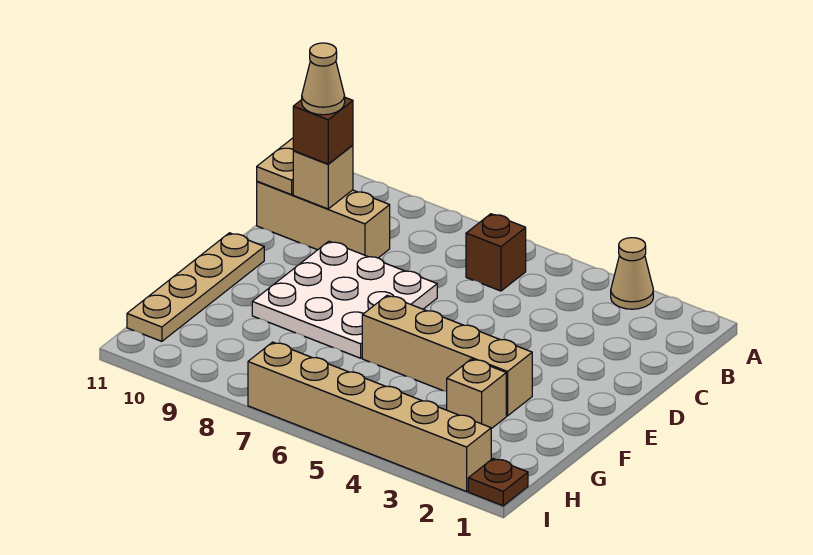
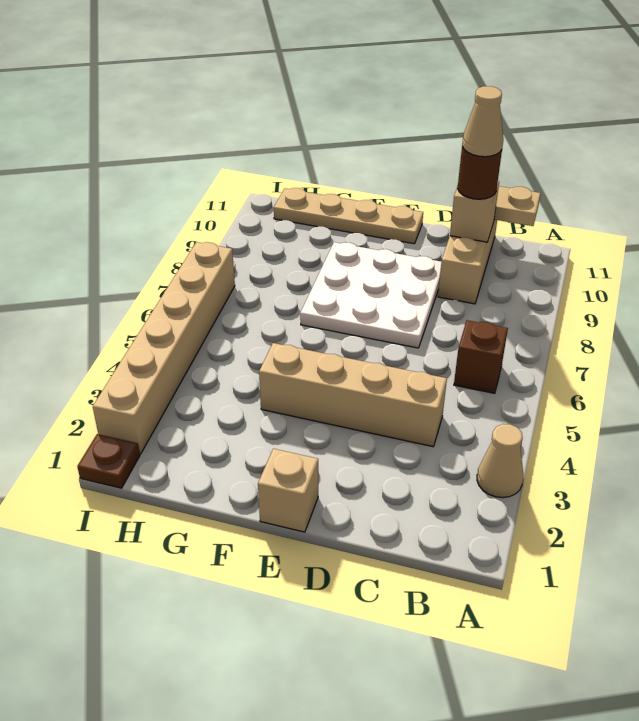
brown brick C10 level 3 -> brown round brick C10 level 3
tan brick F3:F6 level 1 -> tan brick C4:F4 level 1
tan brick G3 level 1 -> tan brick E1 level 1

